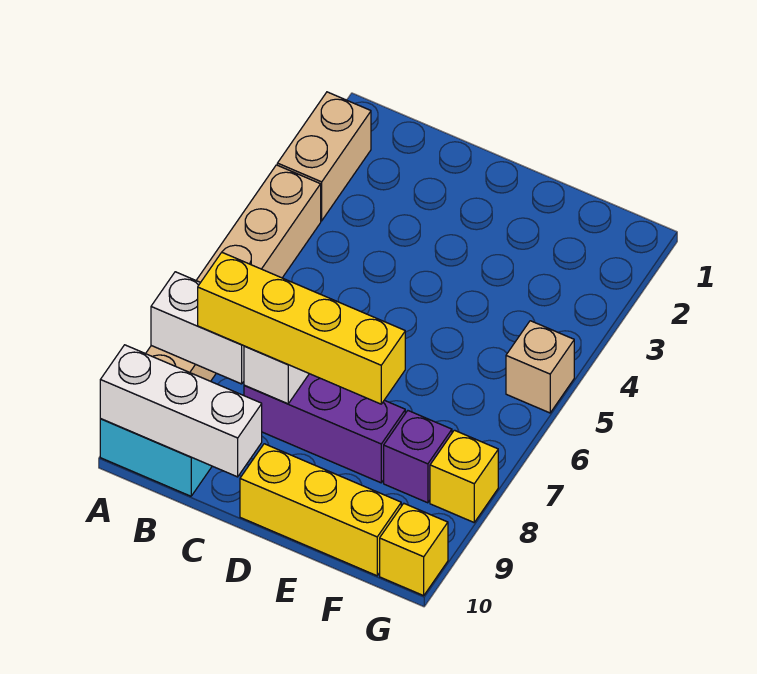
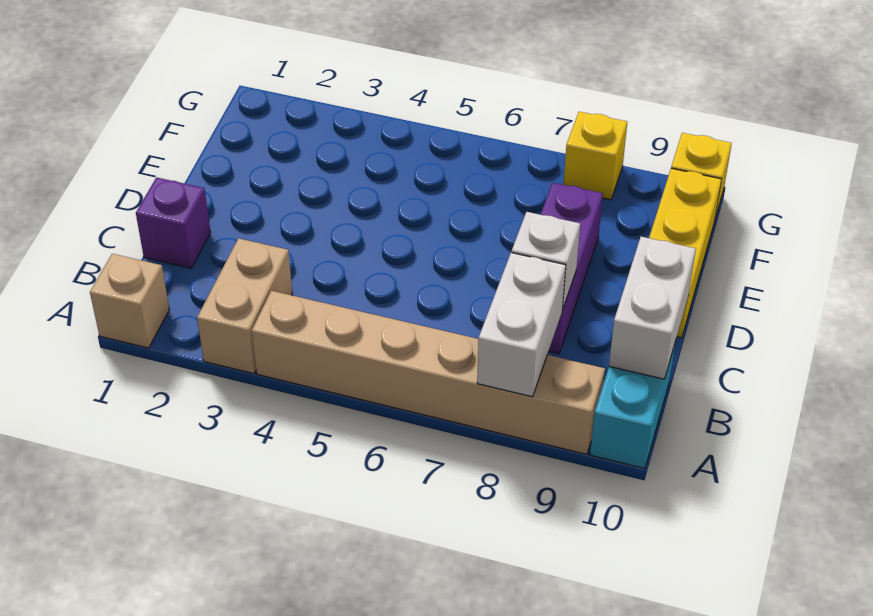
tan brick A2:A3 level 1 -> tan brick A3:B3 level 1
white brick A10:C10 level 2 -> white brick B10:C10 level 2
yellow brick B8:E8 level 3 -> none
purple brick F8 level 1 -> purple brick C1 level 1
tan brick G5 level 1 -> tan brick A1 level 1

